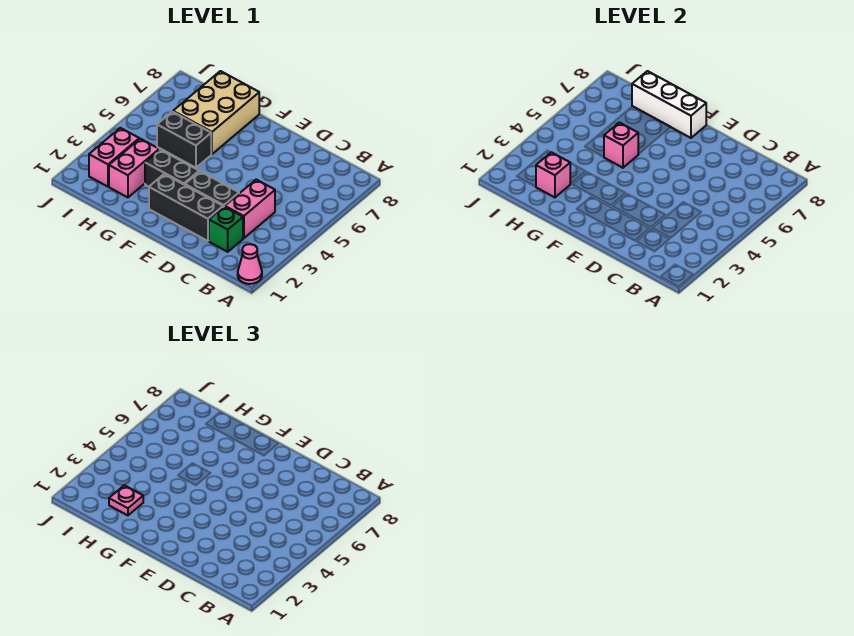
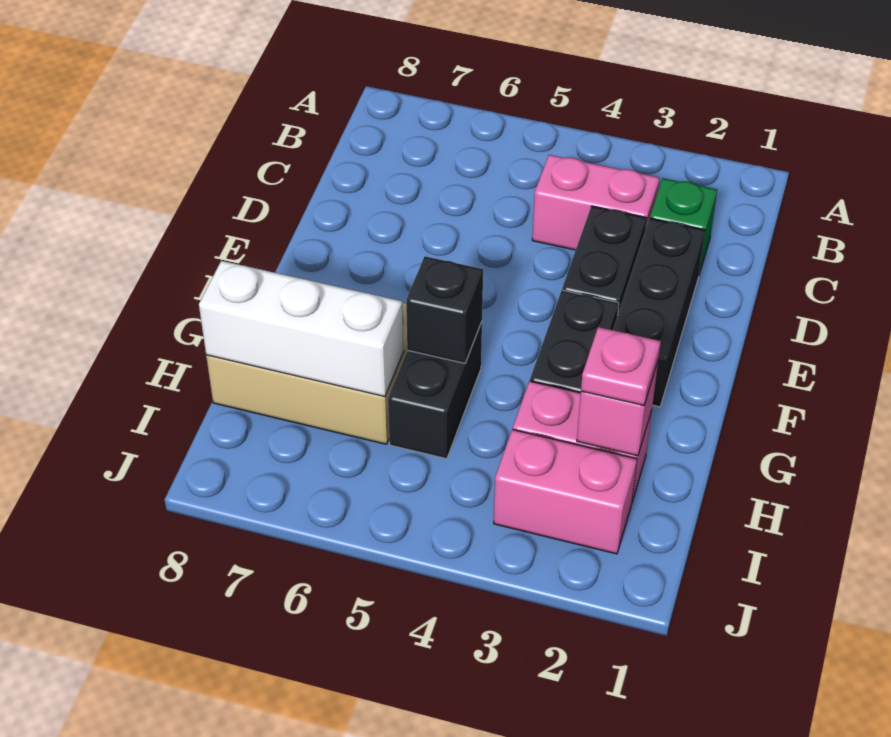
pink cone A1 level 1 -> none
white brick F8:H8 level 2 -> white brick H6:H8 level 2
pink brick G5 level 2 -> black brick G5 level 2

